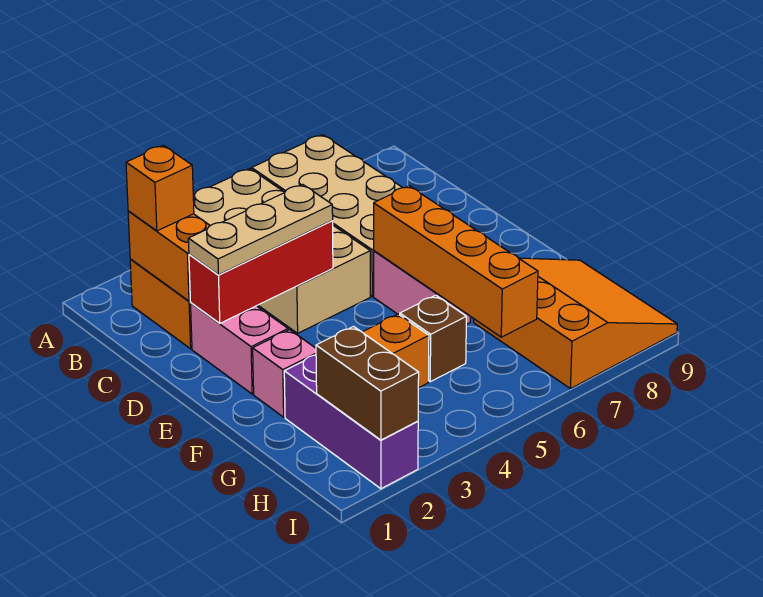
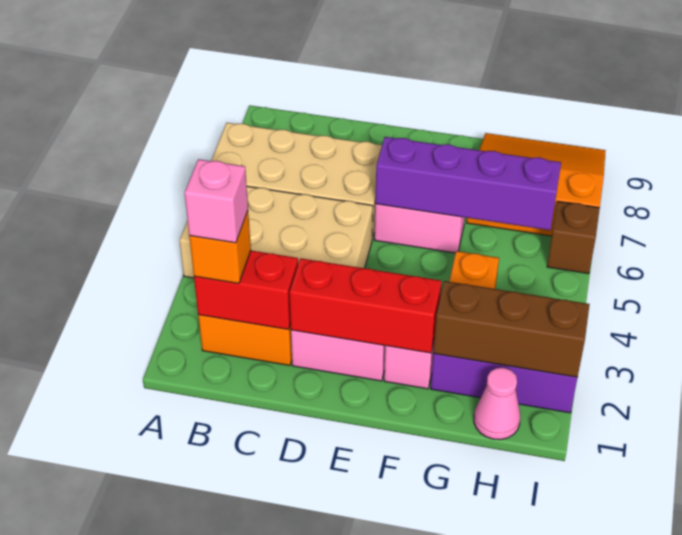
orange brick B2:C2 level 2 -> red brick B2:C2 level 2
none -> pink brick B2 level 4
red brick D2:D4 level 2 -> red brick D2:F2 level 2
tan plate D2:D4 level 3 -> none
orange brick E6:H6 level 2 -> purple brick E6:H6 level 2
brown brick G5 level 1 -> brown brick I6 level 1
none -> pink cone H1 level 1
brown brick H2:I2 level 2 -> brown brick G2:I2 level 2

